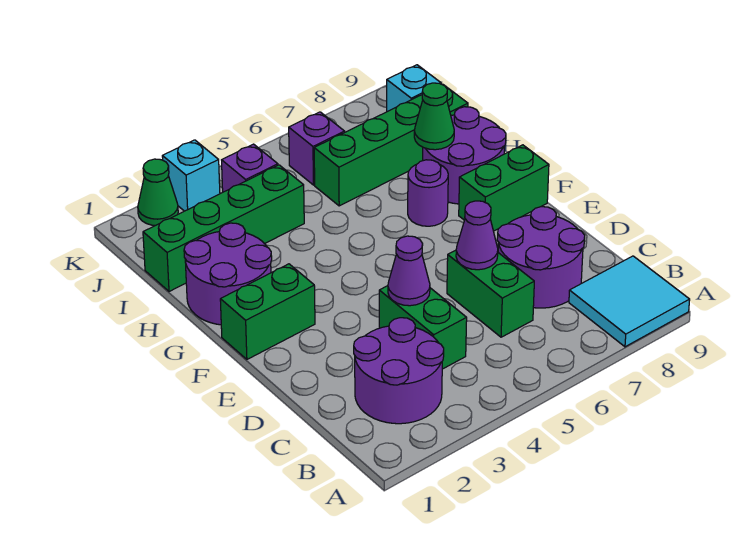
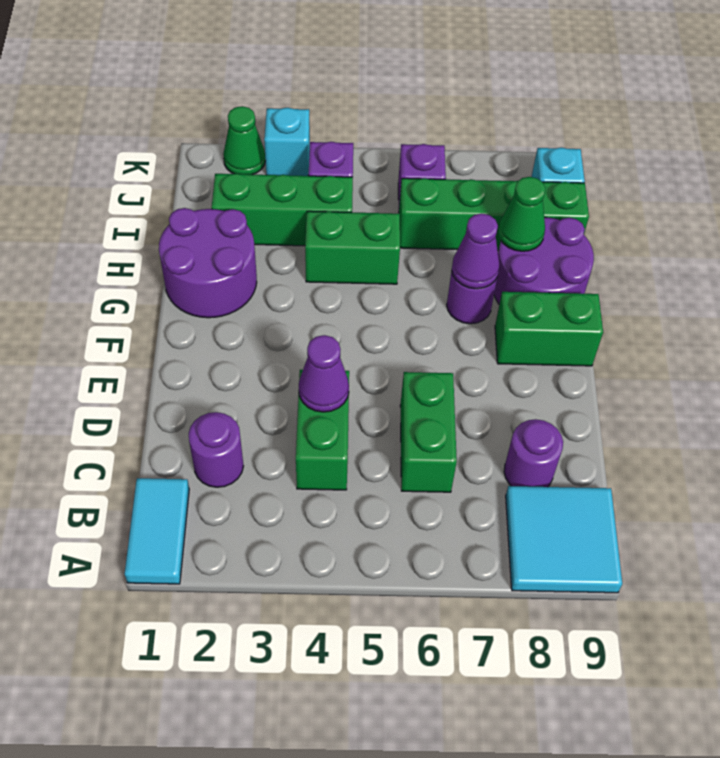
none -> cyan tile A1:B1 level 1
purple round brick B2:C3 level 1 -> purple round brick C2 level 1
purple round brick C7:D8 level 1 -> purple round brick C8 level 1
purple cone D6 level 2 -> purple cone G7 level 2
green brick F1:F2 level 1 -> green brick H4:H5 level 1
green brick I1:I4 level 1 -> green brick I2:I4 level 1

